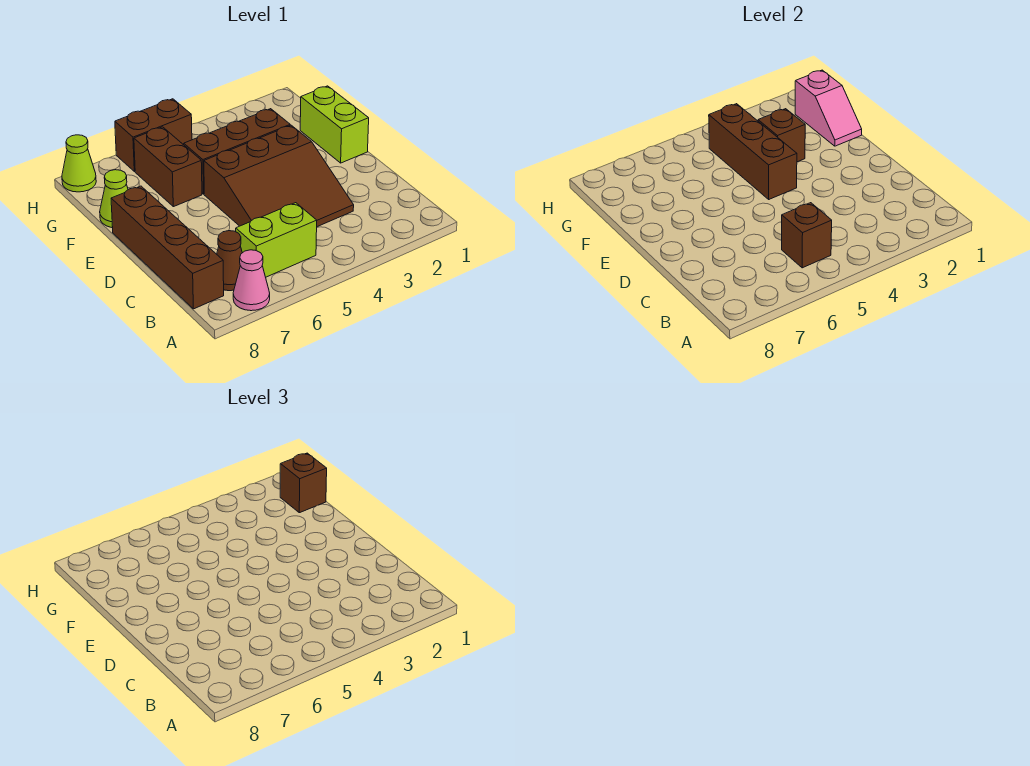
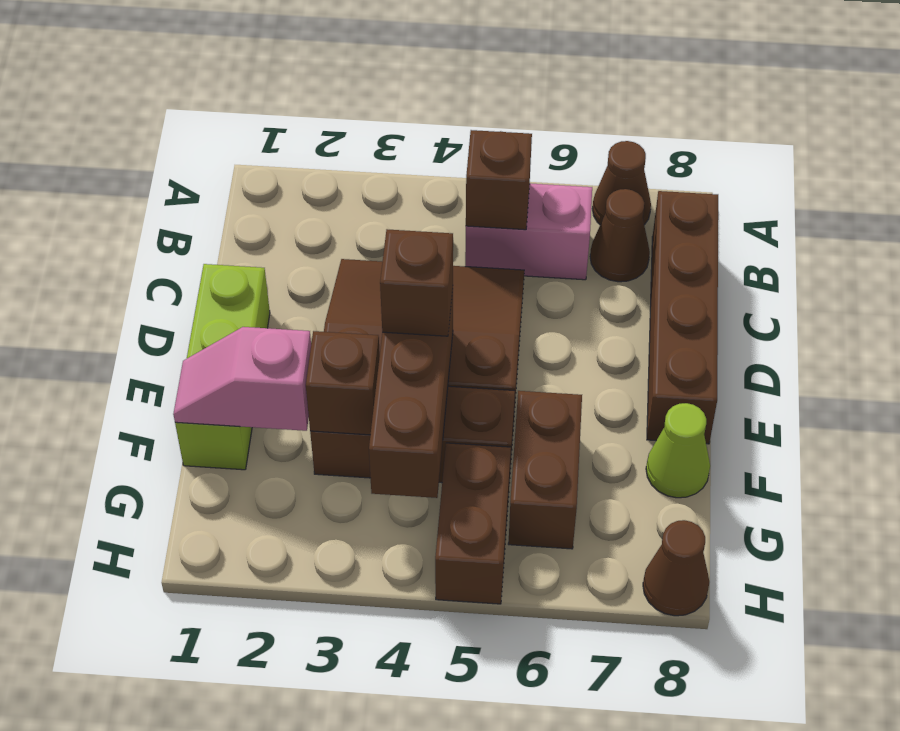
pink cone A7 level 1 -> brown cone A7 level 1
lime brick B5:B6 level 1 -> pink brick B5:B6 level 1
lime brick E1:F1 level 1 -> lime brick D1:F1 level 1
pink slope F1:G1 level 2 top G -> pink slope F1:F2 level 2 top 2
brown brick G1 level 3 -> brown brick E4 level 3
brown brick H5:H6 level 1 -> brown brick G5:H5 level 1
lime cone H8 level 1 -> brown cone H8 level 1

